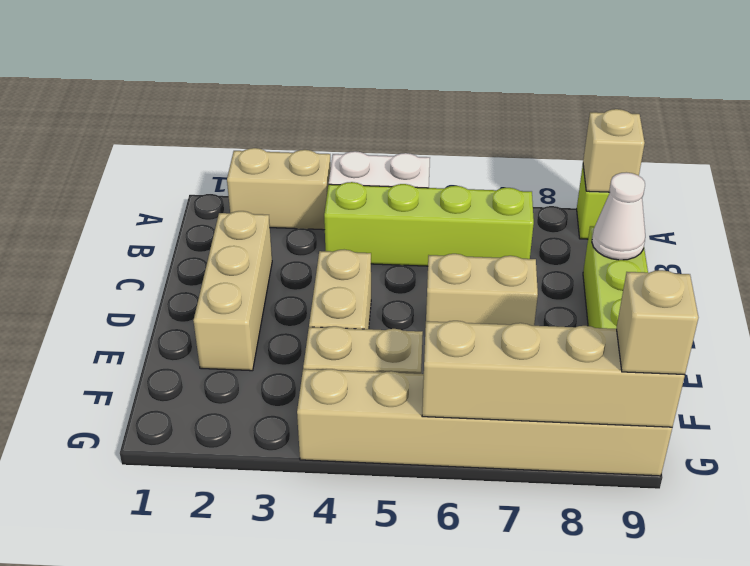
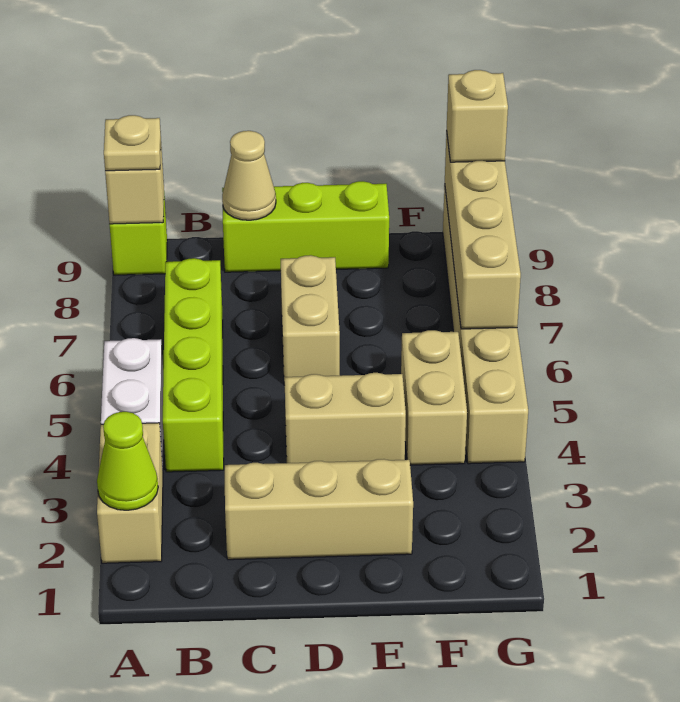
none -> lime cone A2 level 2
none -> tan plate A9 level 3
white cone C9 level 2 -> tan cone C9 level 2

